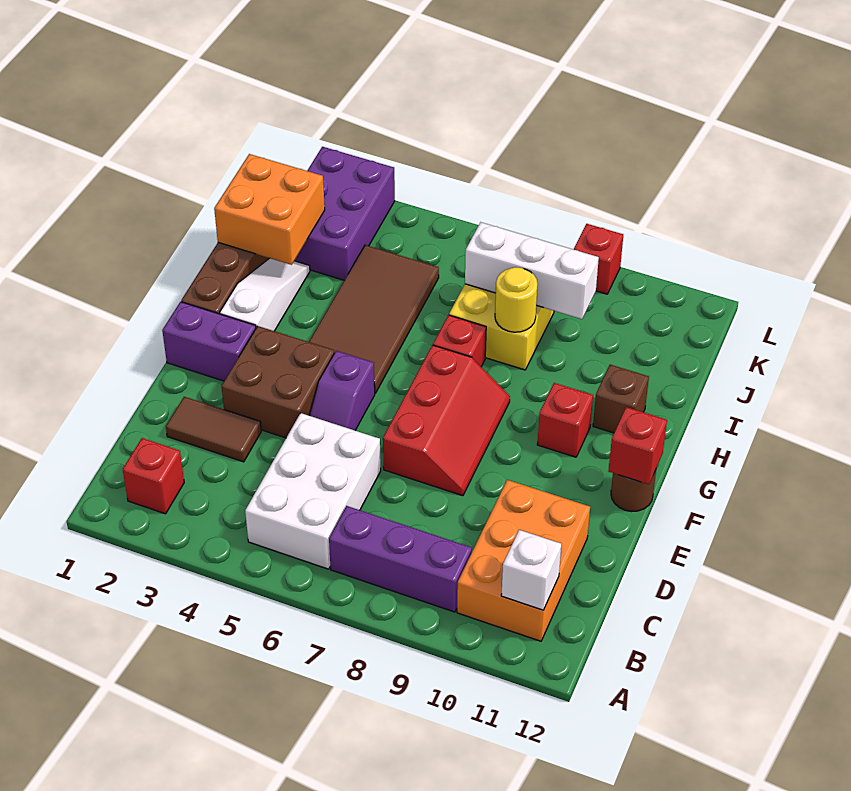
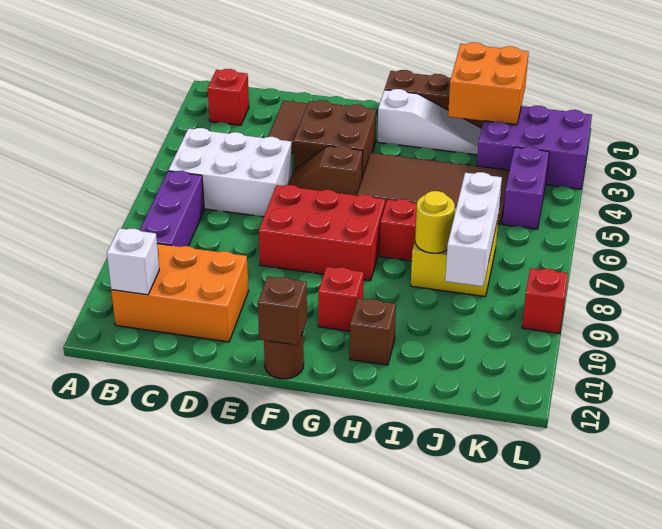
purple slope E5:F5 level 1 top F -> brown slope E5:F5 level 1 top F
red slope E7:G8 level 1 top 7 -> red brick E7:G8 level 1
purple brick F1:F2 level 1 -> purple brick K4:K5 level 1
red brick F12 level 2 -> brown brick F12 level 2

